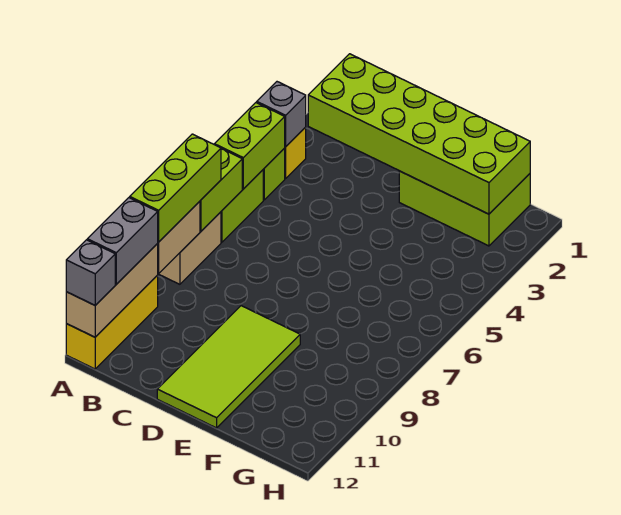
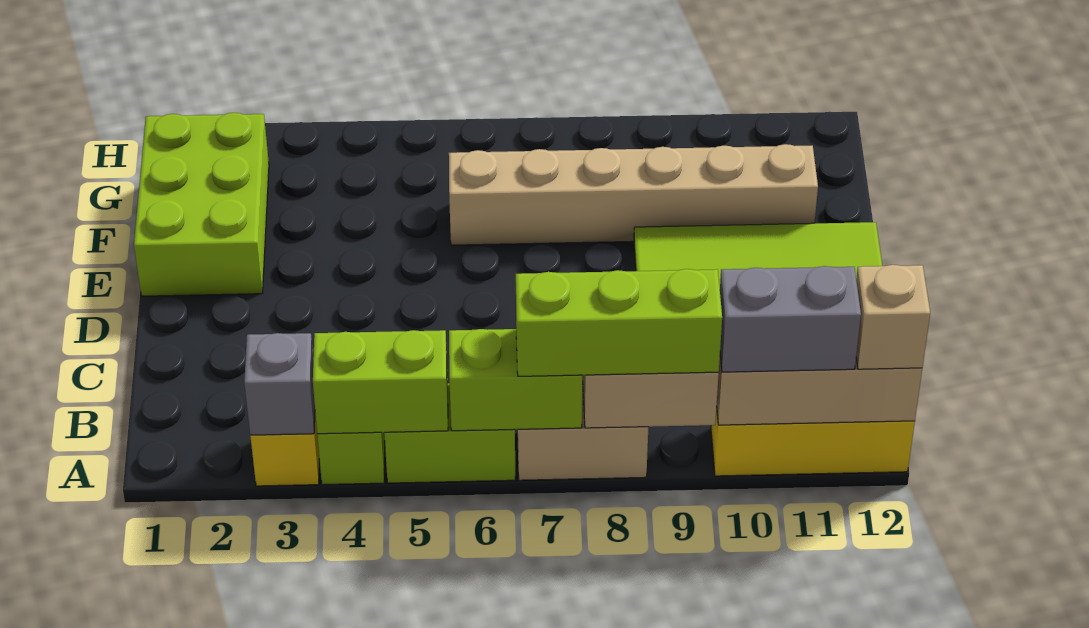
grey brick A12 level 3 -> tan brick A12 level 3
lime brick B1:G2 level 2 -> none
none -> tan brick F6:F11 level 1

